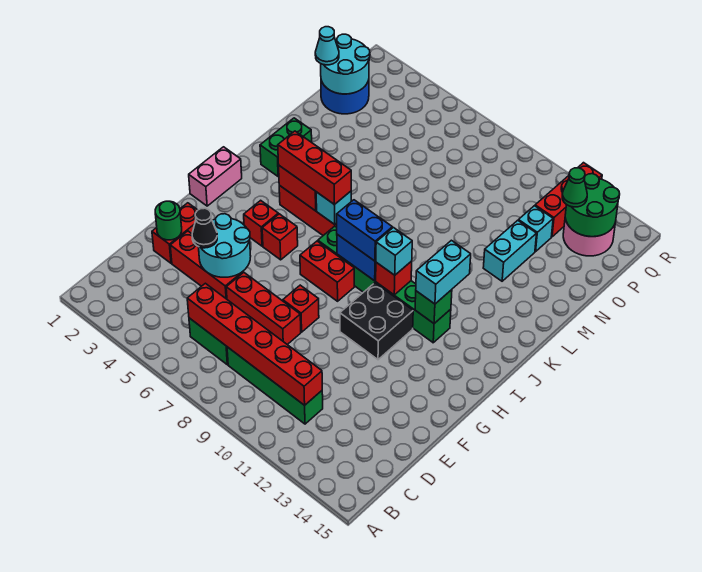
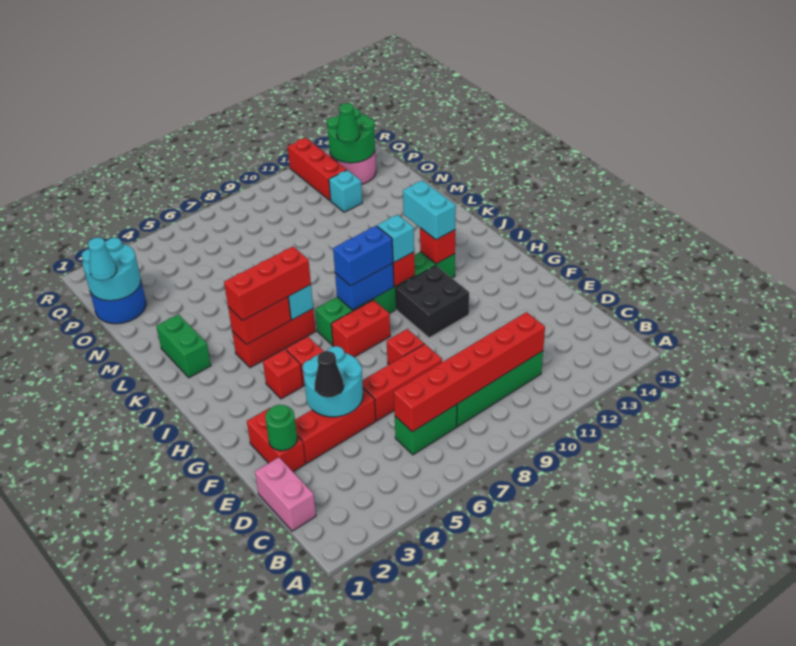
pink brick H1:I1 level 1 -> pink brick C1:D1 level 1
green brick I12 level 2 -> red brick I12 level 2
cyan brick M12:N12 level 1 -> none

